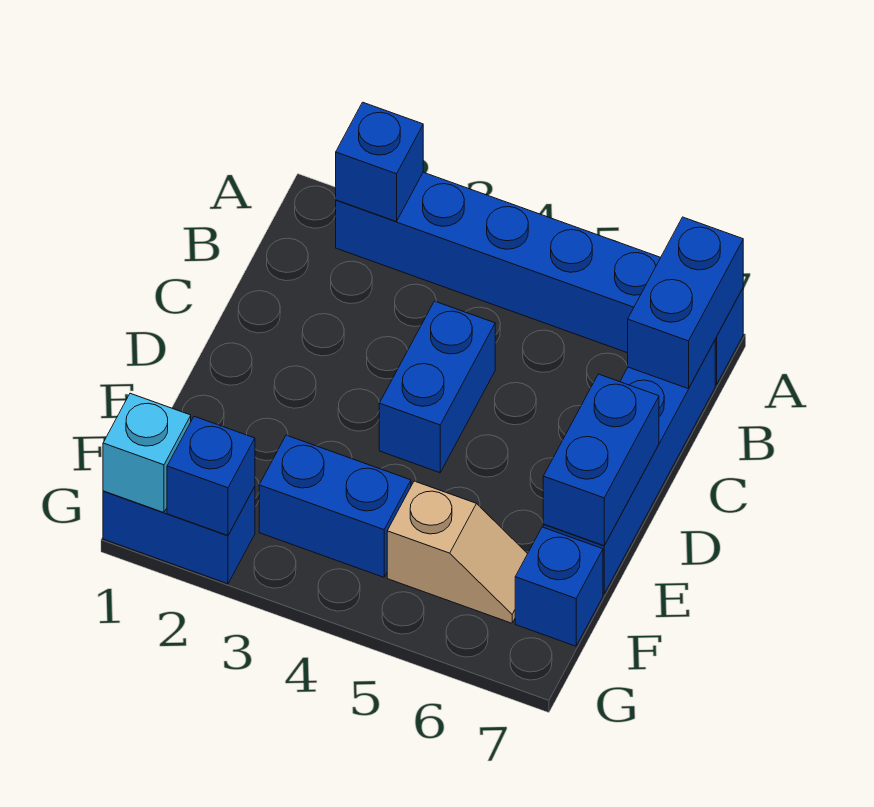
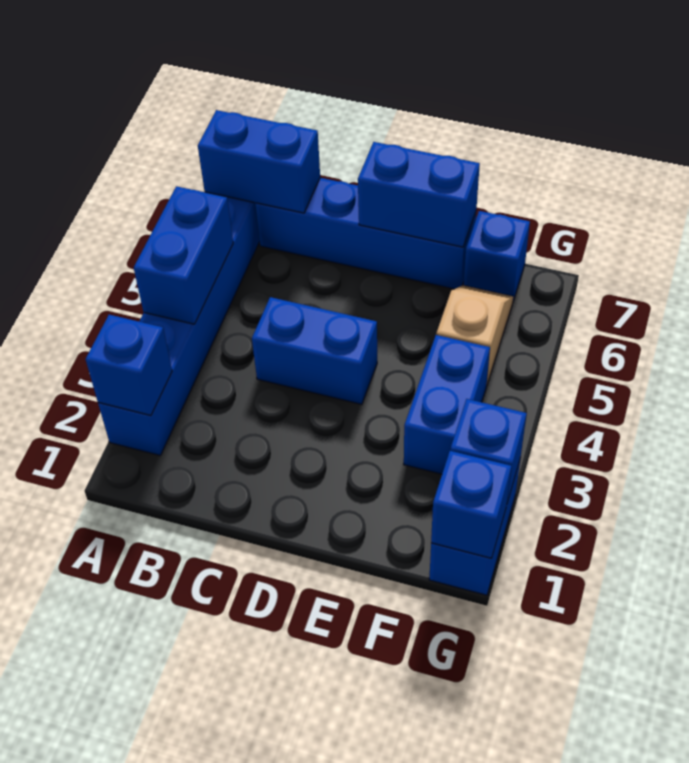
none -> blue brick A4:A5 level 2
cyan brick G1 level 2 -> blue brick G1 level 2

